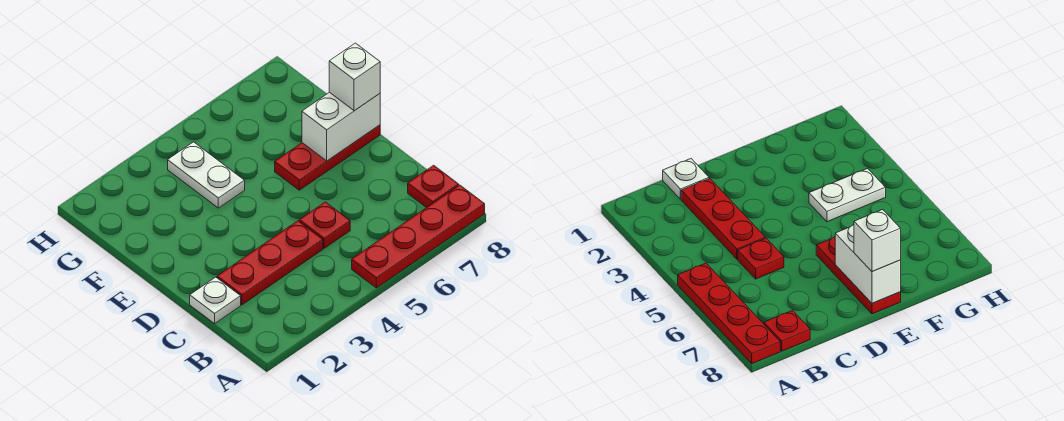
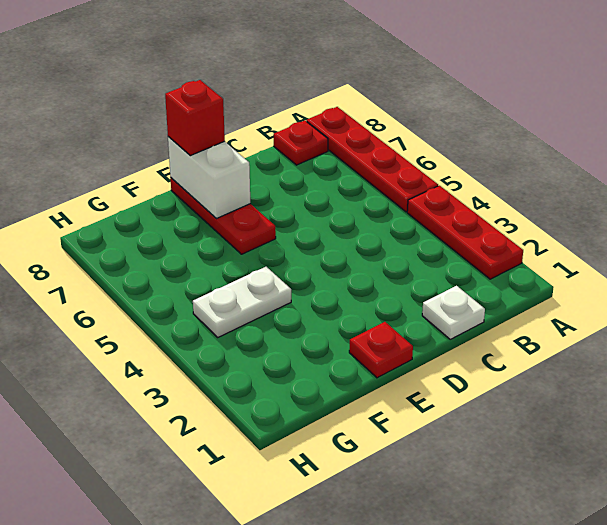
red plate C2:C4 level 1 -> red plate A2:A4 level 1
red plate C5 level 1 -> red plate E1 level 1
white brick E8 level 3 -> red brick E8 level 3

